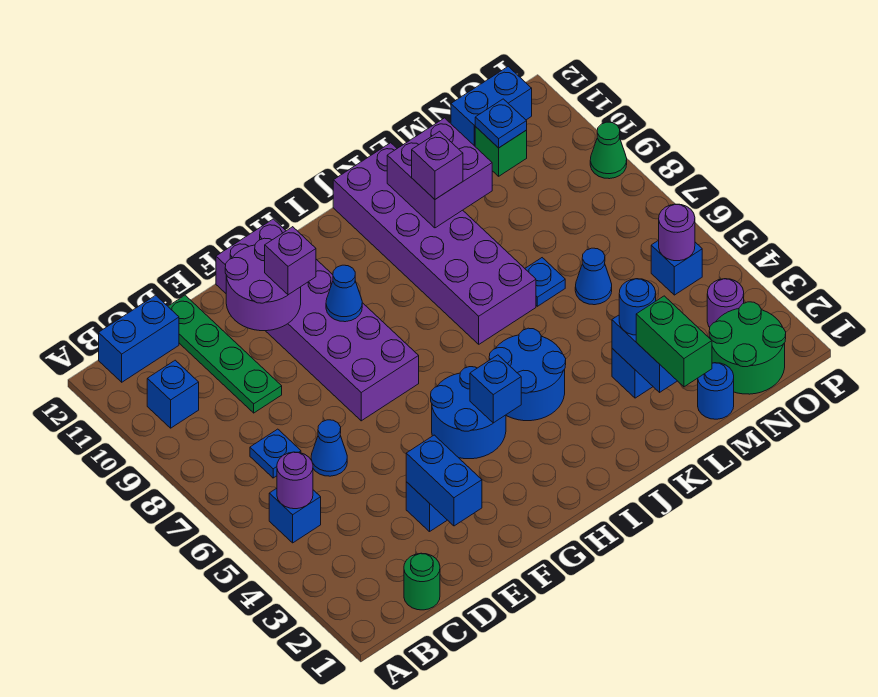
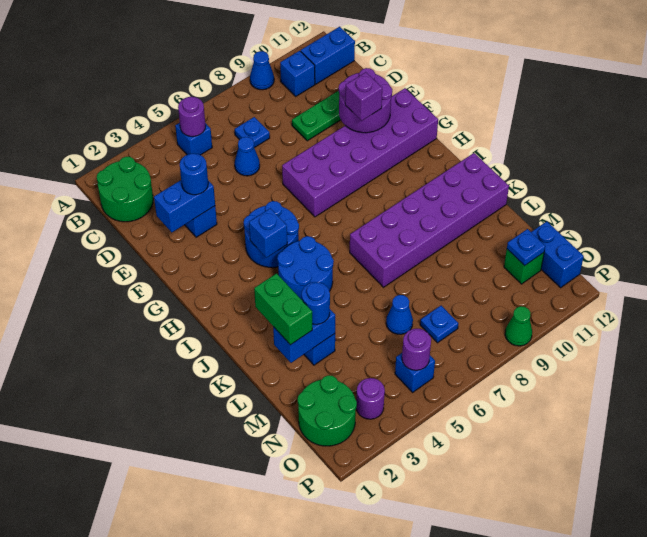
blue brick B12:C12 level 1 -> blue brick B11:B12 level 1
green round brick C1 level 1 -> green round brick B1:C2 level 1
blue cone G9 level 2 -> blue cone A9 level 1
purple brick K10:L11 level 2 -> none
purple brick K10 level 3 -> none
green brick L1:L2 level 3 -> green brick K2:L2 level 3
blue plate L7 level 1 -> blue plate N7 level 1
blue round brick M1 level 1 -> blue round brick E3 level 3

